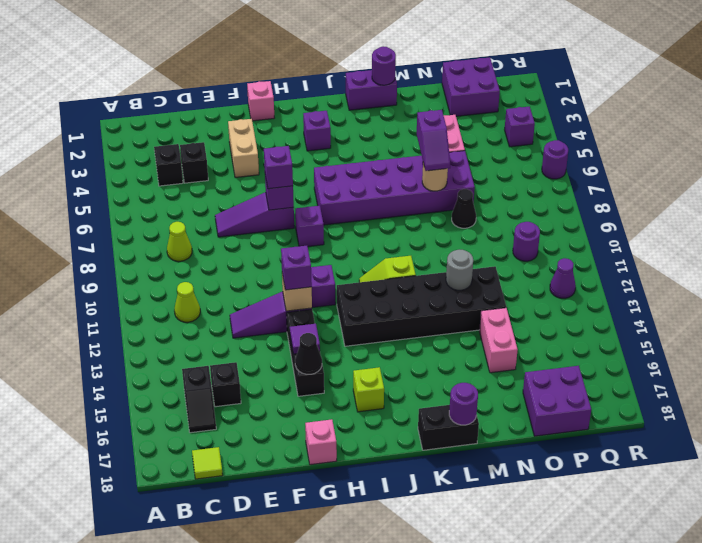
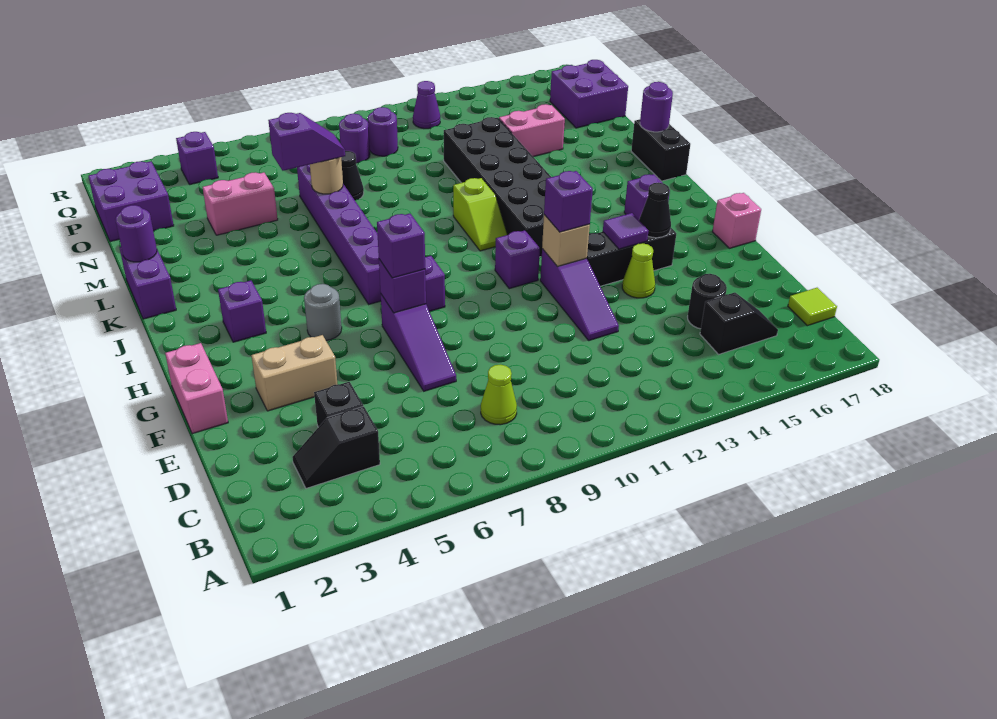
lime cone C11 level 1 -> lime cone F14 level 1
black brick D15 level 1 -> black round brick D15 level 1
pink brick G1 level 1 -> pink brick F1:G1 level 1
purple brick I6:N7 level 1 -> purple brick I7:N7 level 1
lime brick I16 level 1 -> purple brick I16 level 1
grey round brick M12 level 2 -> grey round brick H5 level 1
purple round brick R6 level 1 -> purple round brick P9 level 1

